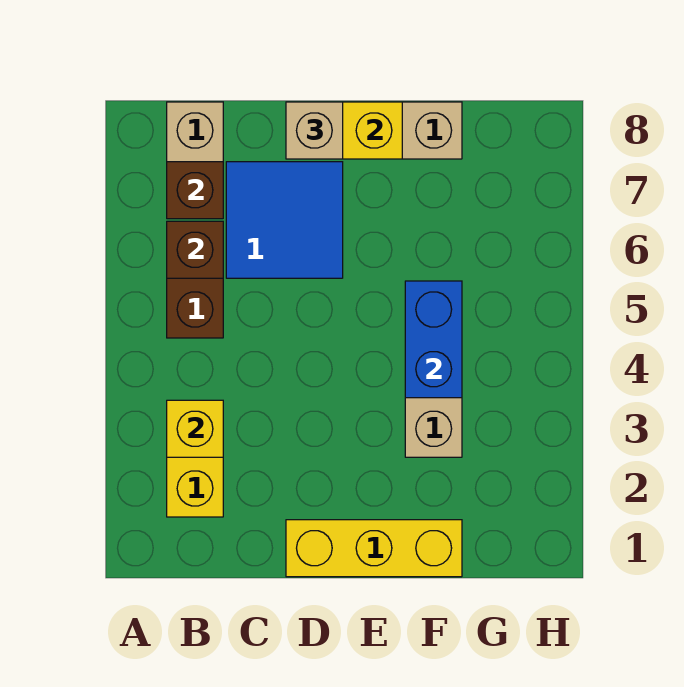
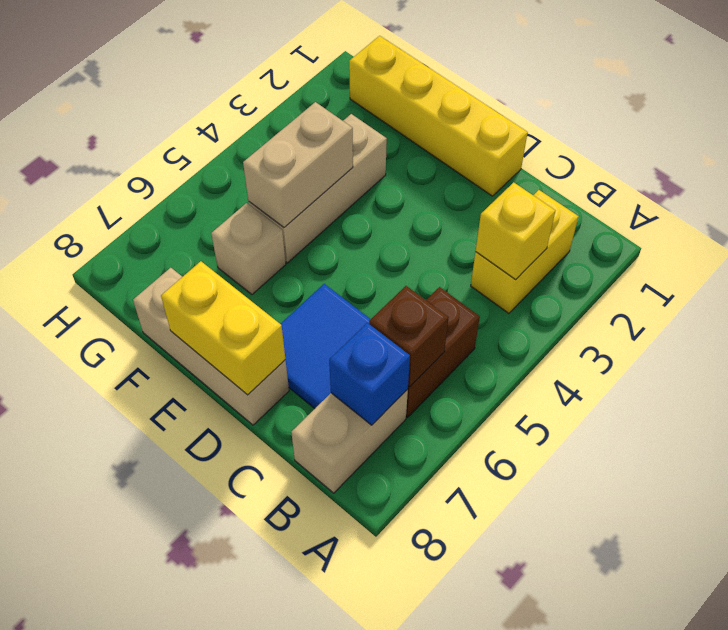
brown brick B7 level 2 -> blue brick B7 level 2
yellow brick D1:F1 level 1 -> yellow brick D1:G1 level 1
tan brick D8 level 3 -> tan brick F6 level 1
blue brick F4:F5 level 2 -> tan brick F4:F5 level 2

